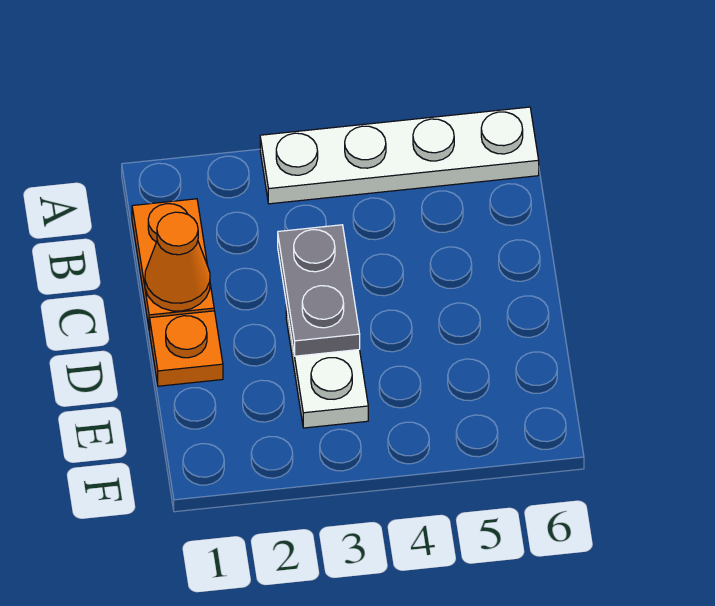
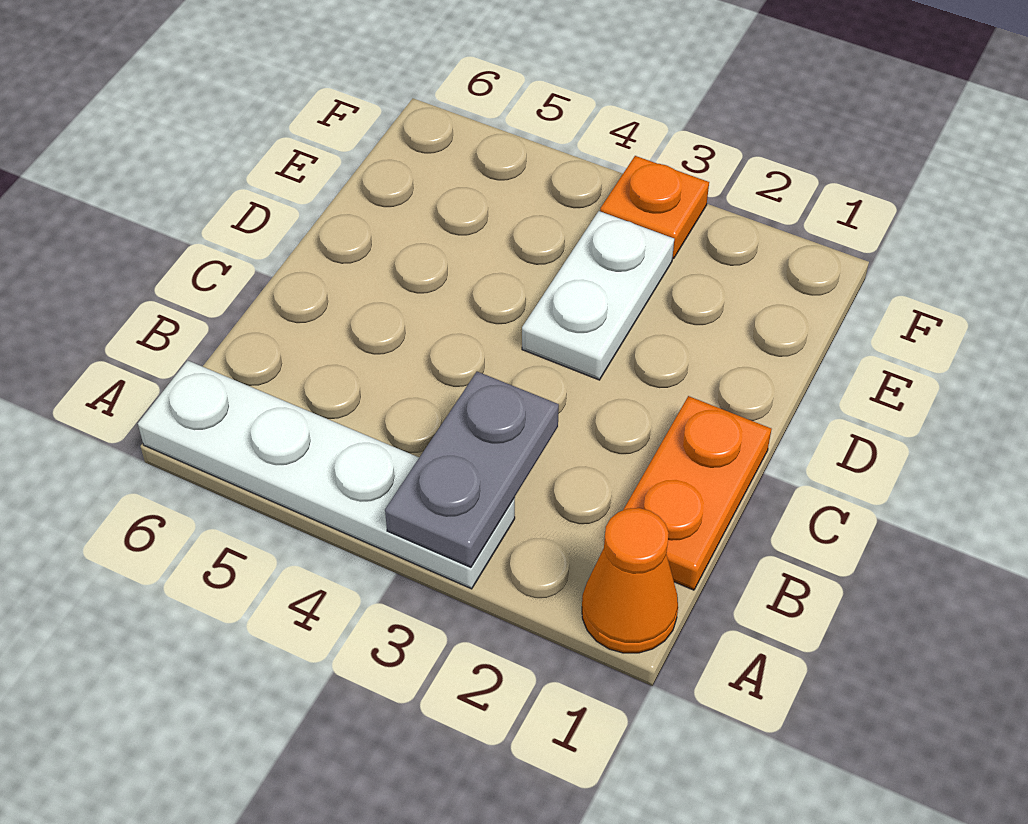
orange cone C1 level 2 -> orange cone A1 level 1
grey plate C3:D3 level 2 -> grey plate A3:B3 level 2
orange plate D1 level 1 -> orange plate F3 level 1

